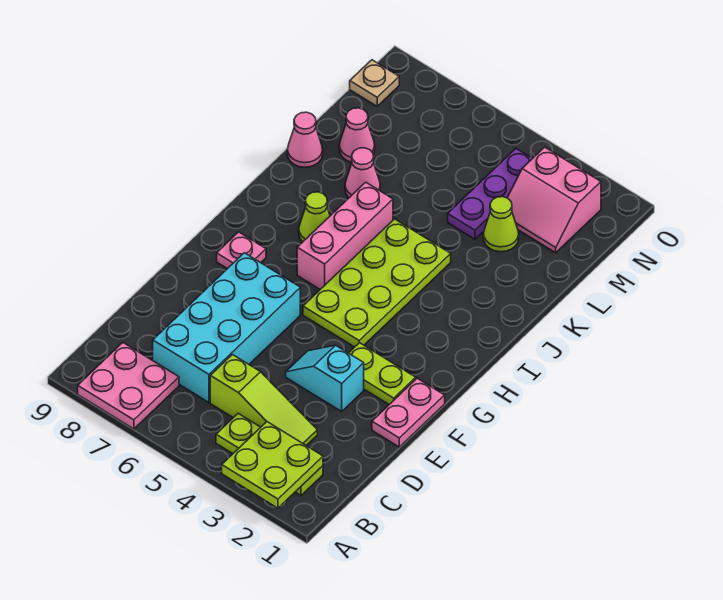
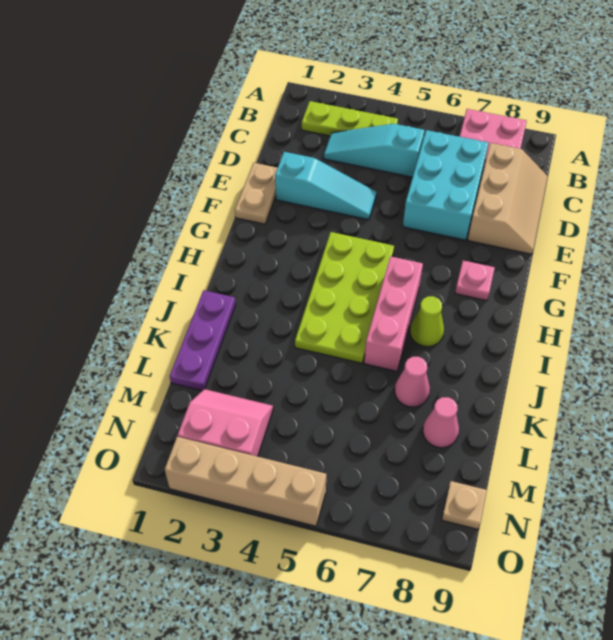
lime plate A2:B3 level 2 -> none
lime slope C3:C5 level 1 top 5 -> cyan slope C3:C5 level 1 top 5
cyan brick C6:F7 level 1 -> cyan brick C6:E7 level 1
none -> tan slope C8:E9 level 1 top 8
pink plate E1:F1 level 1 -> tan plate E1:F1 level 1
cyan slope E3:E4 level 1 top 3 -> cyan slope E2:E4 level 1 top 2
lime plate F2:F3 level 1 -> none
pink cone K9 level 1 -> none
lime cone L3 level 1 -> none
purple plate L4:N4 level 1 -> purple plate J1:L1 level 1
none -> tan brick O2:O5 level 1

